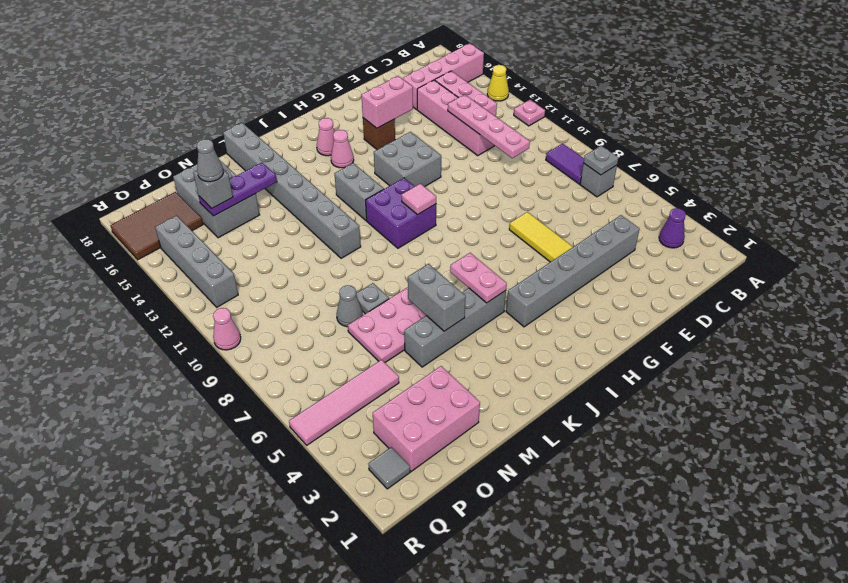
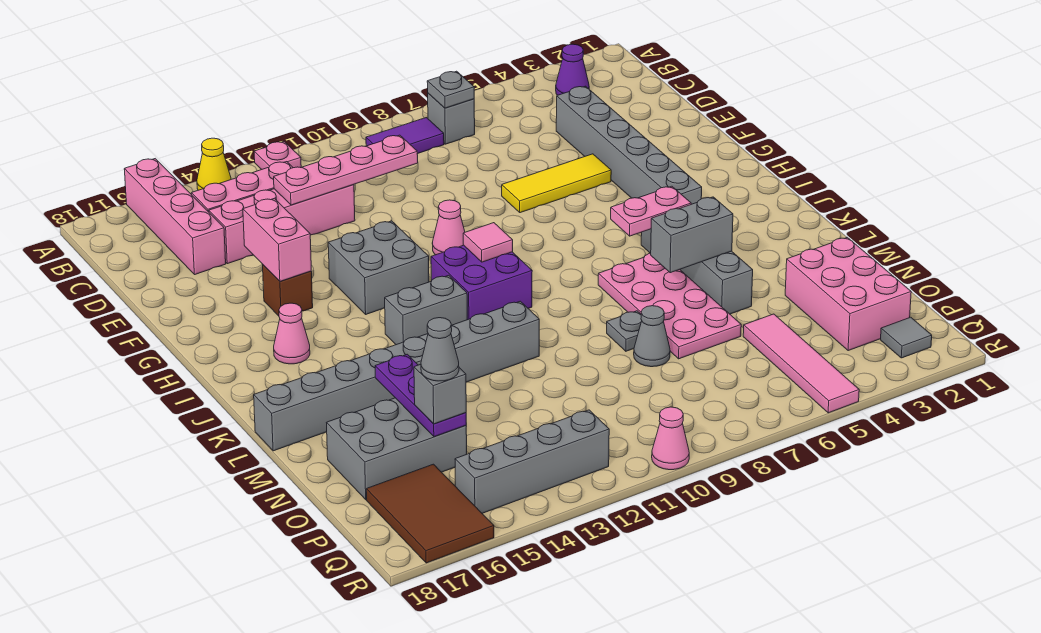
pink cone I15 level 1 -> pink cone G10 level 1

